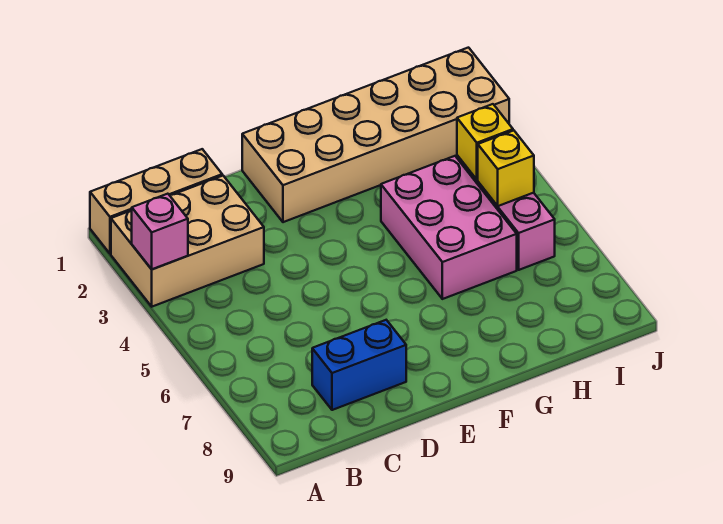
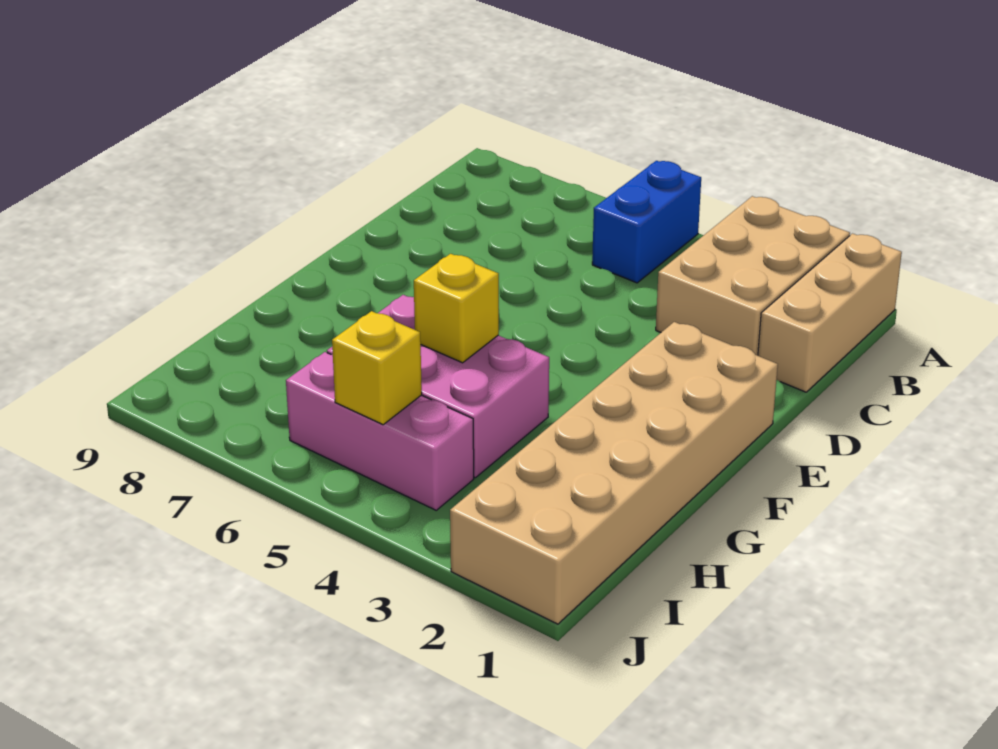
pink brick A3 level 2 -> none
blue brick C8:D8 level 1 -> blue brick A5:B5 level 1
yellow brick I4 level 2 -> yellow brick G5 level 2

